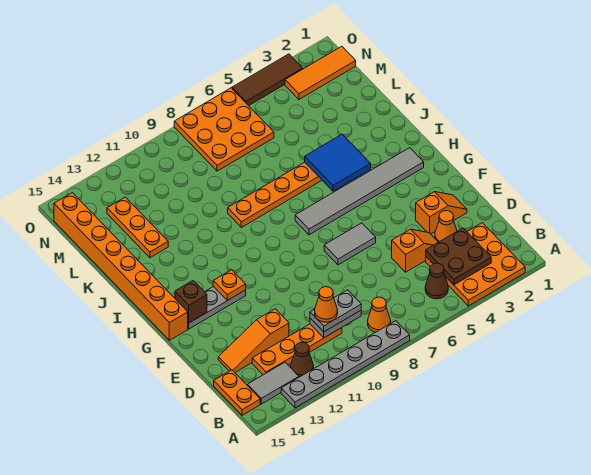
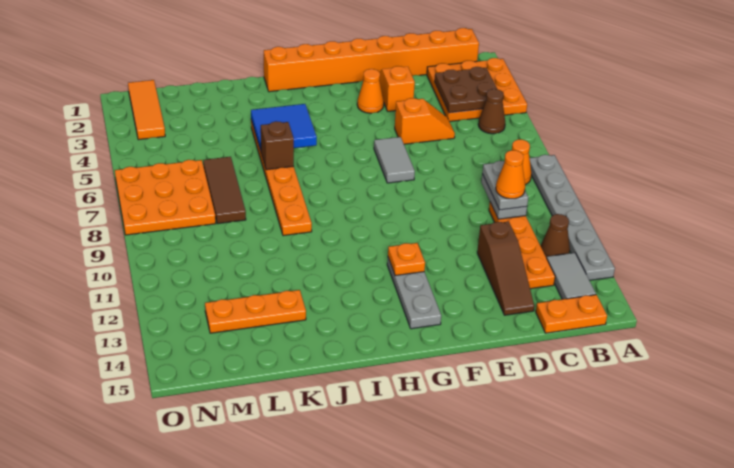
orange cone D3 level 1 -> orange cone F3 level 1
orange slope D4:D5 level 1 top 5 -> orange slope D5:E5 level 1 top E
orange slope D12:D14 level 1 top 12 -> brown slope D12:D14 level 1 top 12
brown brick G14 level 2 -> brown brick J6 level 2
orange brick G15:N15 level 1 -> orange brick B1:I1 level 1
grey tile H2:H7 level 1 -> none
brown tile O3:O5 level 1 -> brown tile L6:L8 level 1

